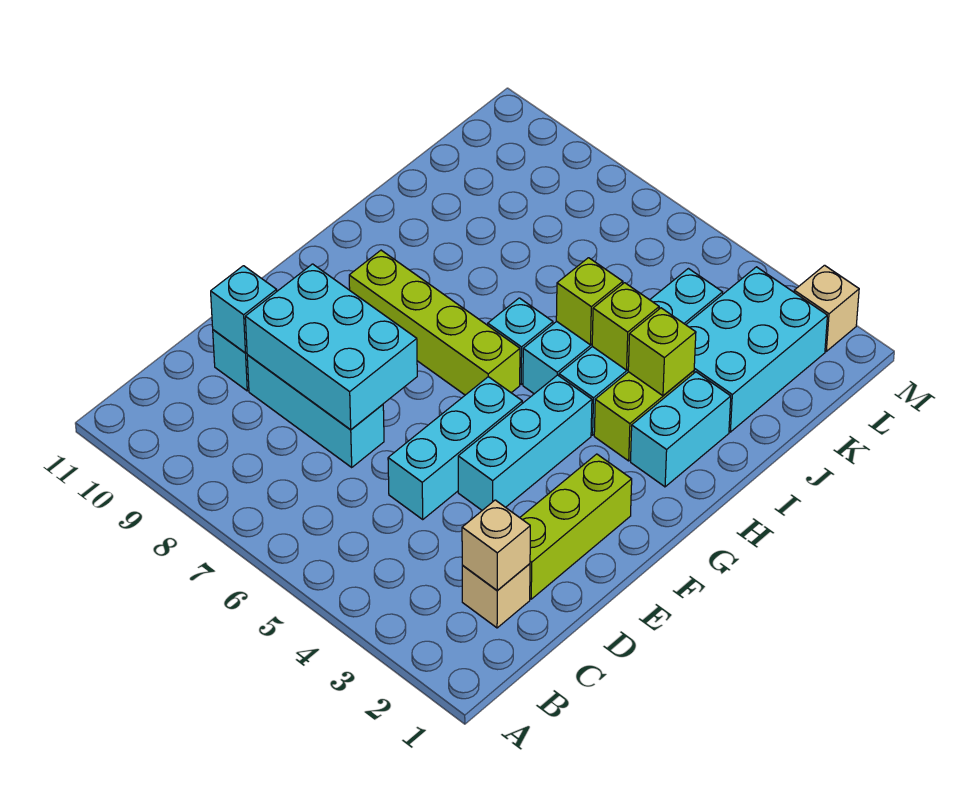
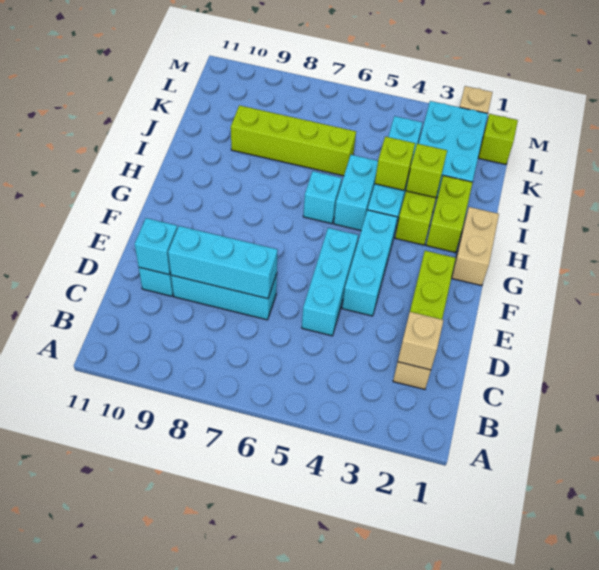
cyan brick D7:E9 level 2 -> cyan brick D7:D9 level 2
none -> tan brick G1:H1 level 1
lime brick G6:G9 level 1 -> lime brick J6:J9 level 1
cyan brick H2:I2 level 1 -> lime brick H2:I2 level 1
lime brick I5 level 2 -> lime brick L1 level 1

